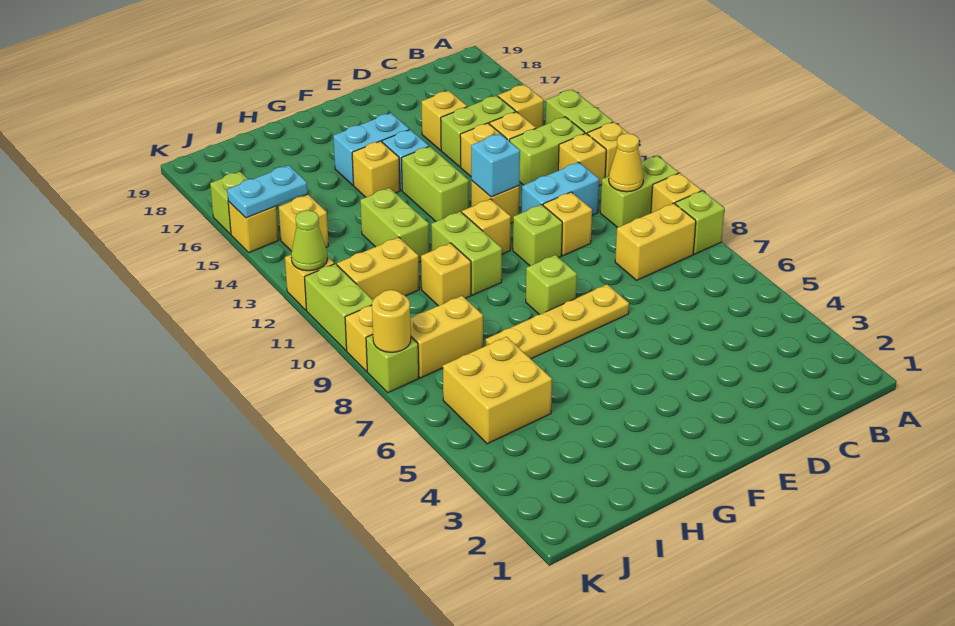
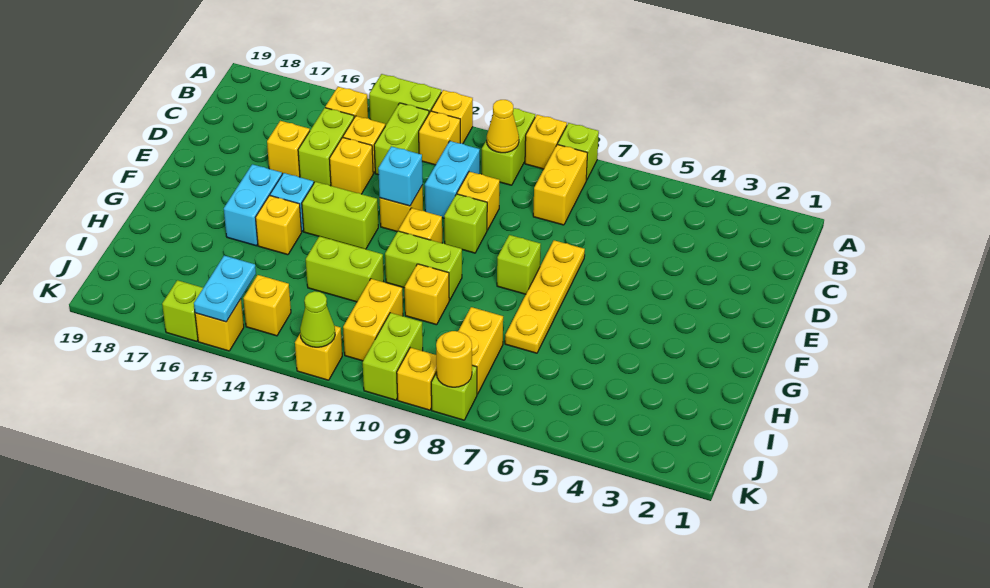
yellow brick I5:J6 level 1 -> none
lime brick K10:K11 level 1 -> lime brick J10:K10 level 1

